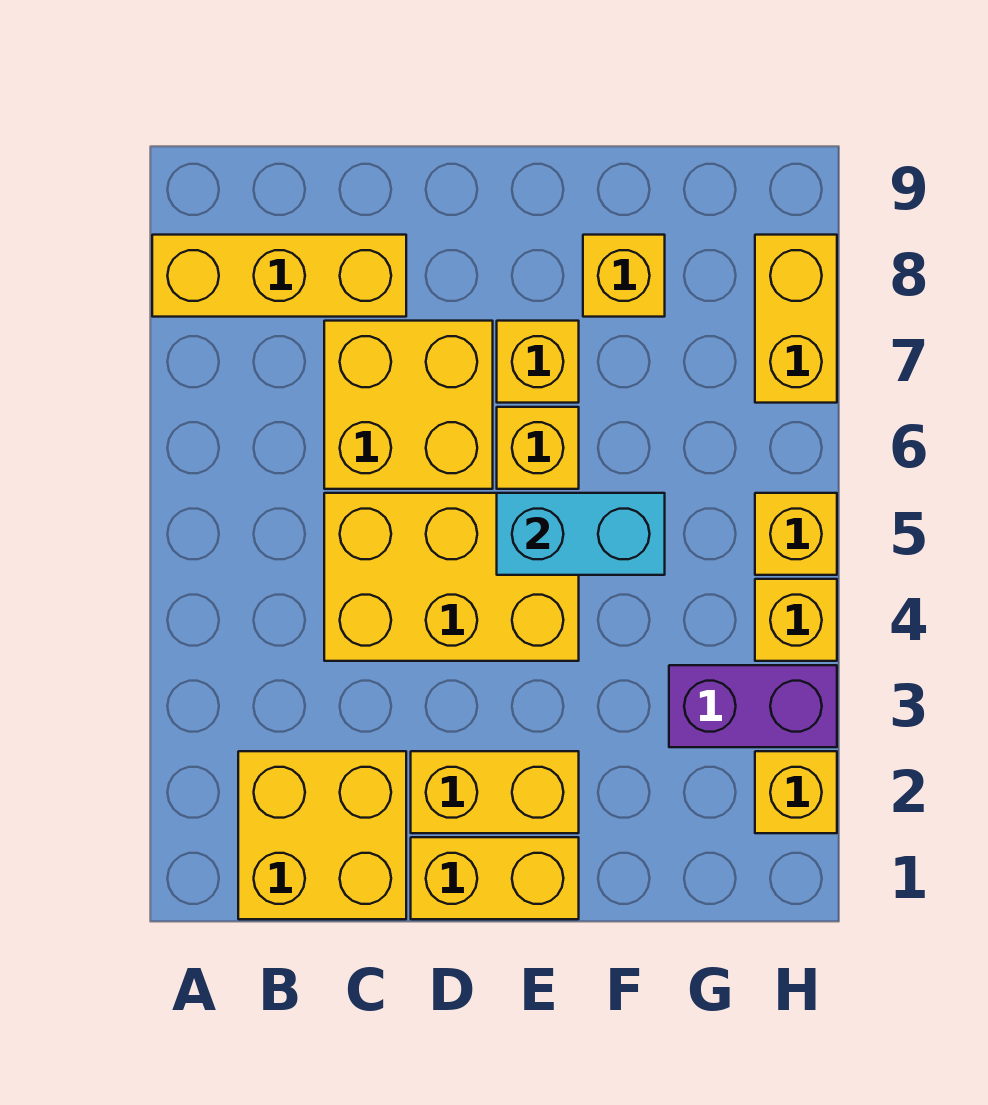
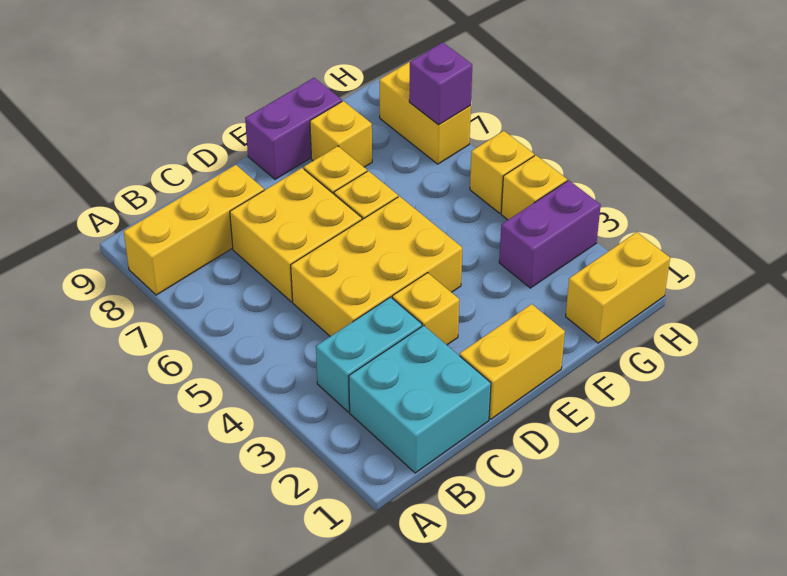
yellow brick B1:C2 level 1 -> cyan brick B1:C2 level 1
yellow brick D2:E2 level 1 -> yellow brick G1:H1 level 1
cyan brick E5:F5 level 2 -> cyan brick B3:C3 level 1
none -> purple brick E9:F9 level 1
yellow brick H2 level 1 -> yellow brick D3 level 1
none -> purple brick H7 level 2

